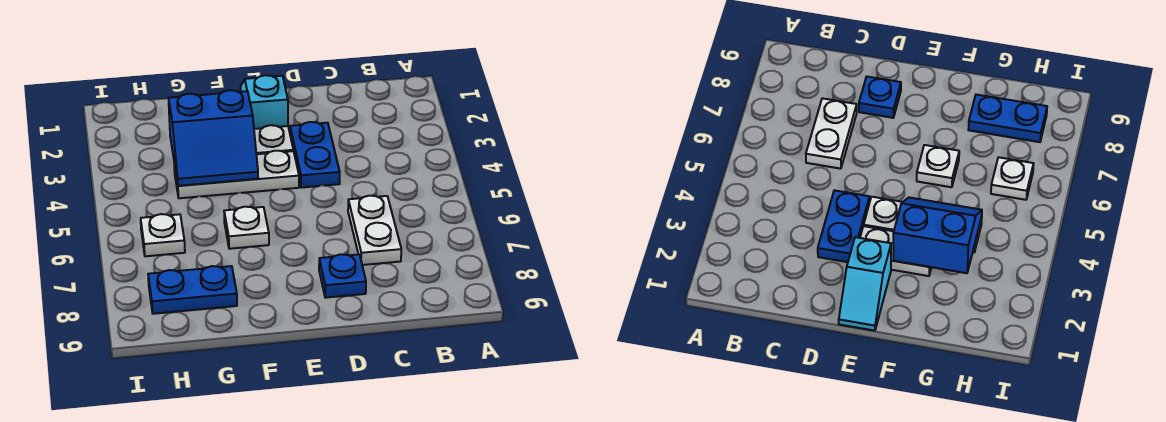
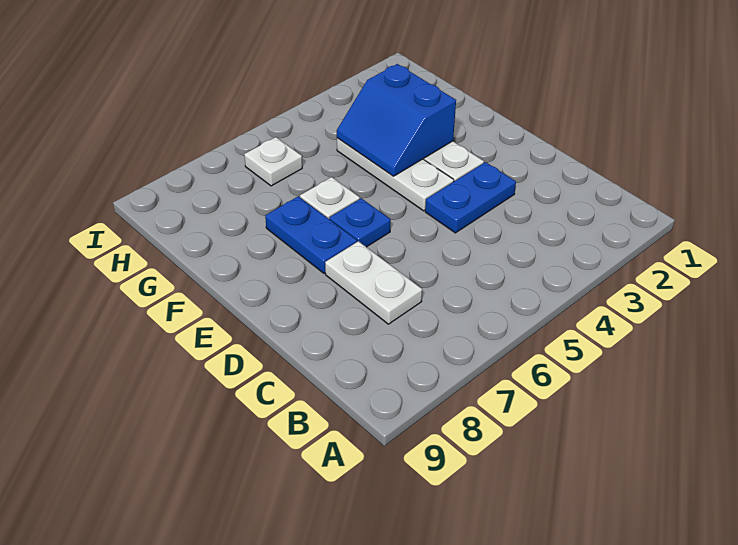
white plate C6:C7 level 1 -> white plate C7:D7 level 1
blue plate D8 level 1 -> blue plate E6 level 1
cyan slope E1:E2 level 1 top 2 -> none
blue plate G8:H8 level 1 -> blue plate E7:F7 level 1

